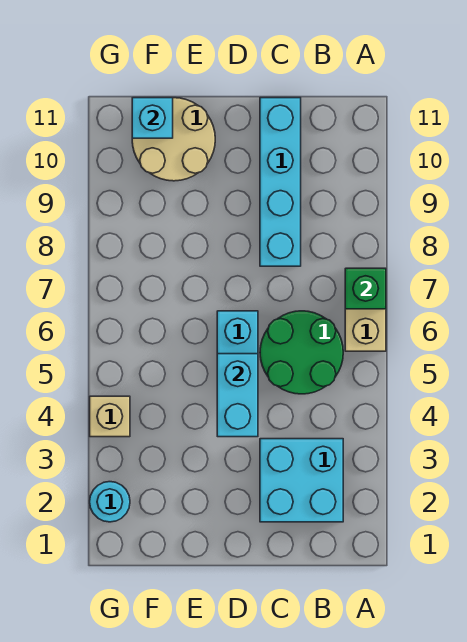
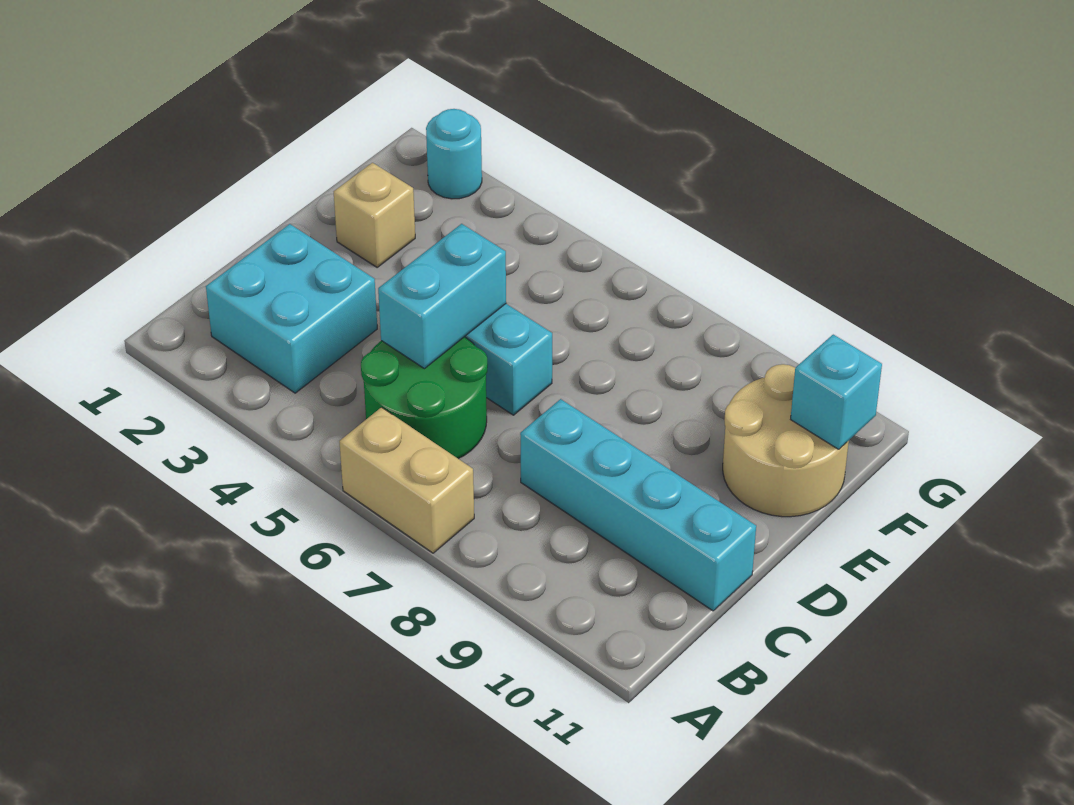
green brick A7 level 2 -> none
cyan brick D4:D5 level 2 -> cyan brick C5:D5 level 2
tan brick G4 level 1 -> tan brick E2 level 1

